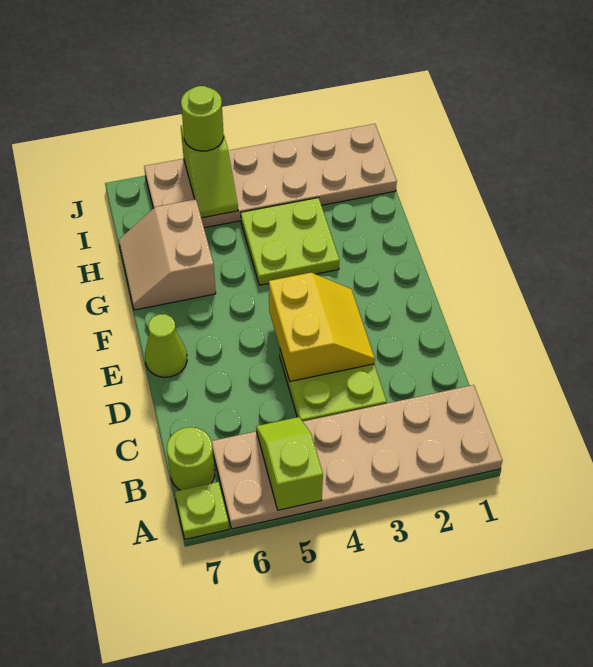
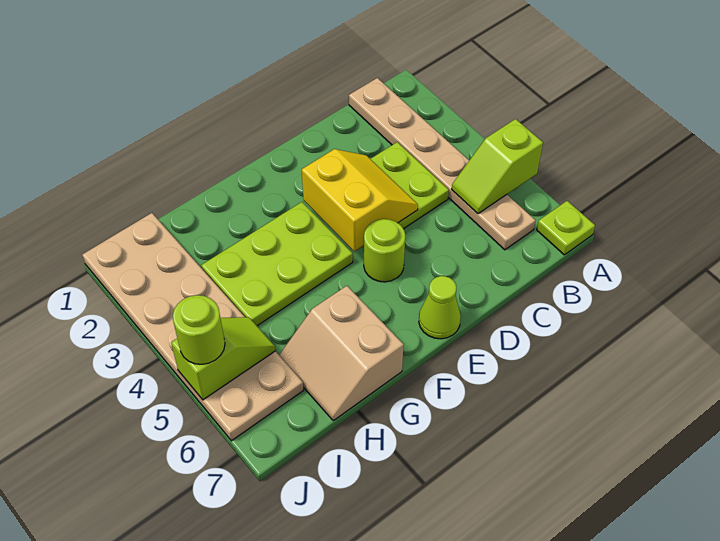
tan plate A1:B6 level 1 -> tan plate B1:B6 level 1
lime round brick B7 level 1 -> lime round brick E5 level 1
yellow slope D3:E4 level 2 top 4 -> yellow slope D3:E4 level 2 top E
lime plate G3:H4 level 1 -> lime plate F3:H4 level 1
tan slope G6:H7 level 1 top 6 -> tan slope G6:H7 level 1 top G

